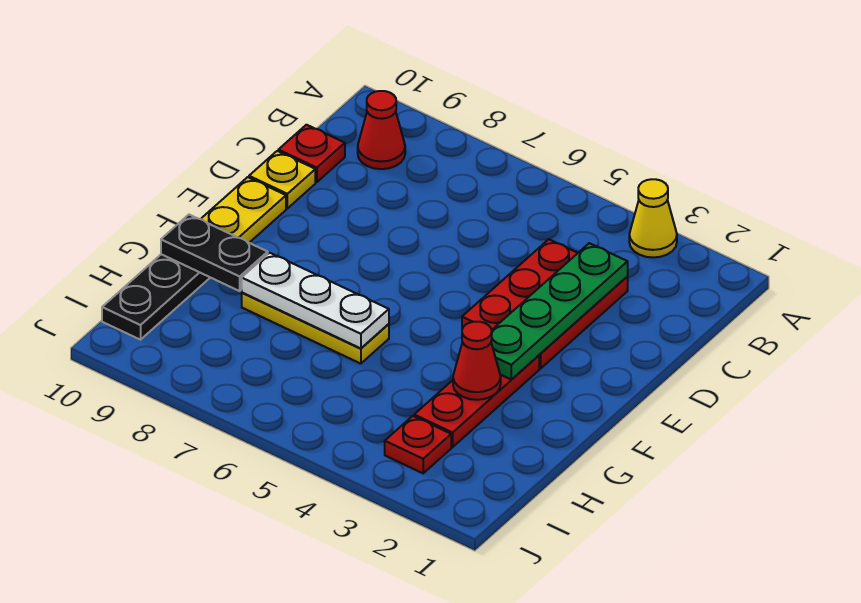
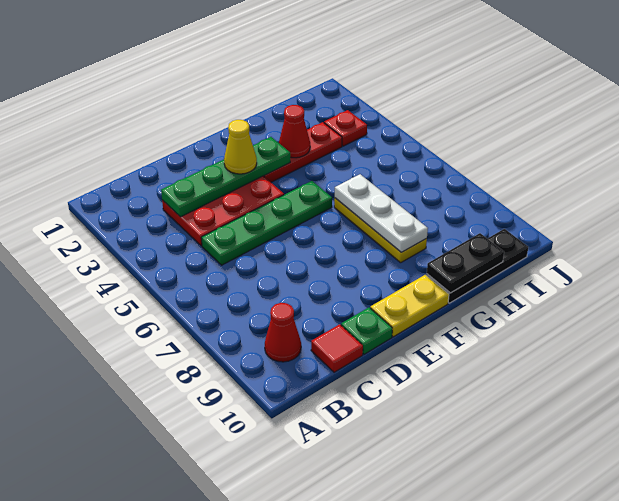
yellow cone A3 level 1 -> yellow cone E3 level 3
none -> green plate C5:F5 level 1
red plate C10 level 1 -> red tile C10 level 1
yellow plate D10 level 1 -> green plate D10 level 1
black plate G9:G10 level 2 -> black plate G10:H10 level 2

